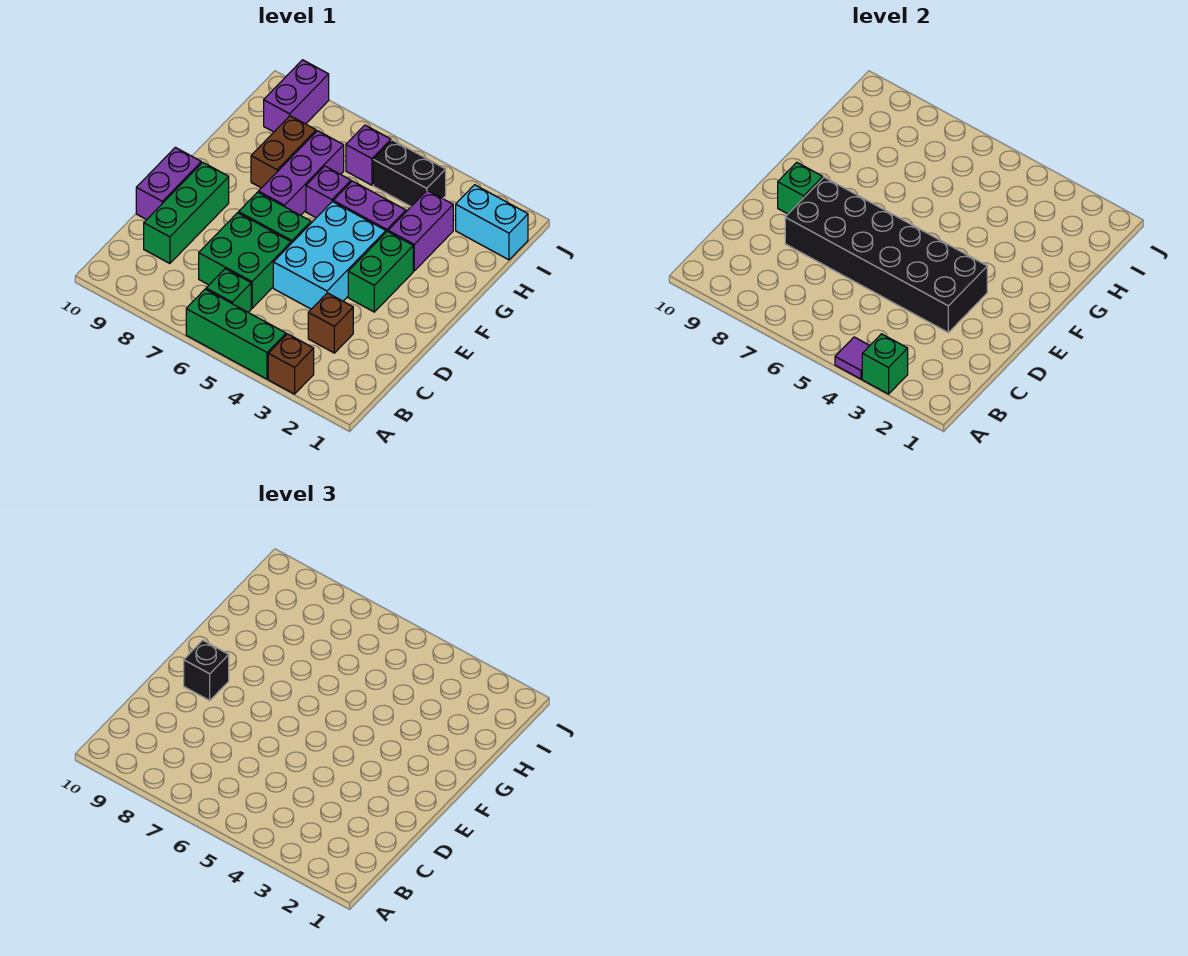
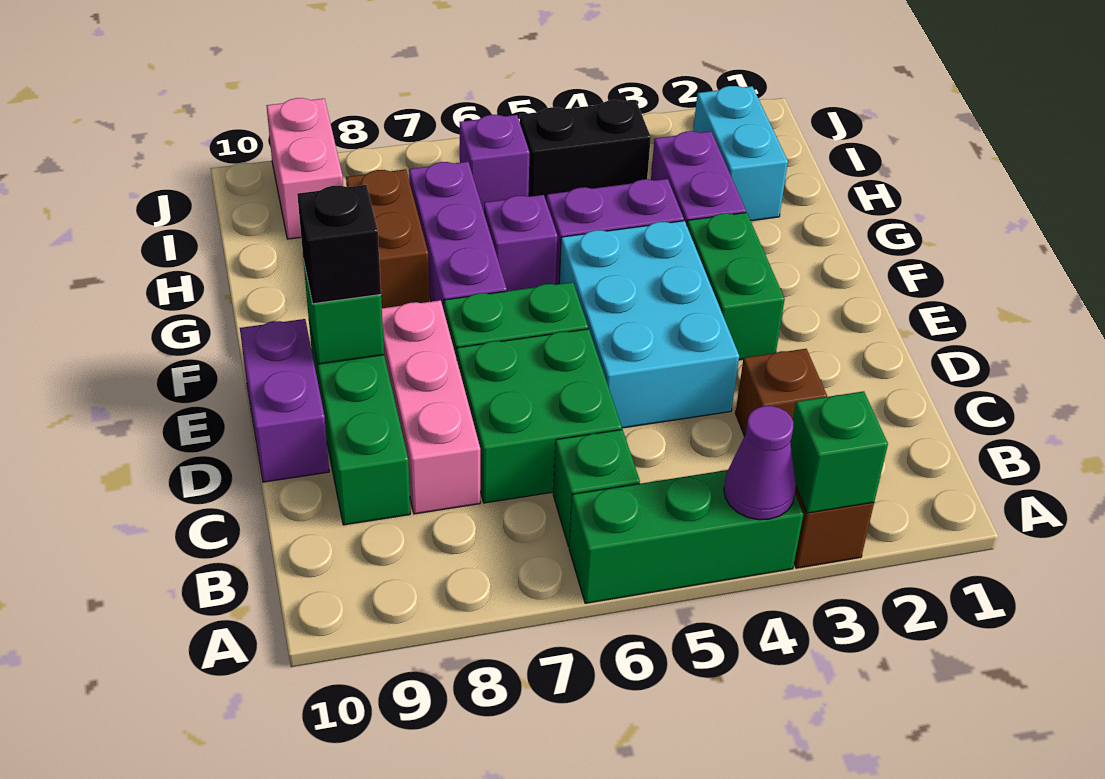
purple tile A4 level 2 -> purple cone A4 level 2
none -> pink brick C8:E8 level 1
black brick D3:E8 level 2 -> none
cyan brick I1:I2 level 1 -> cyan brick H2:I2 level 1
purple brick I9:J9 level 1 -> pink brick I9:J9 level 1

